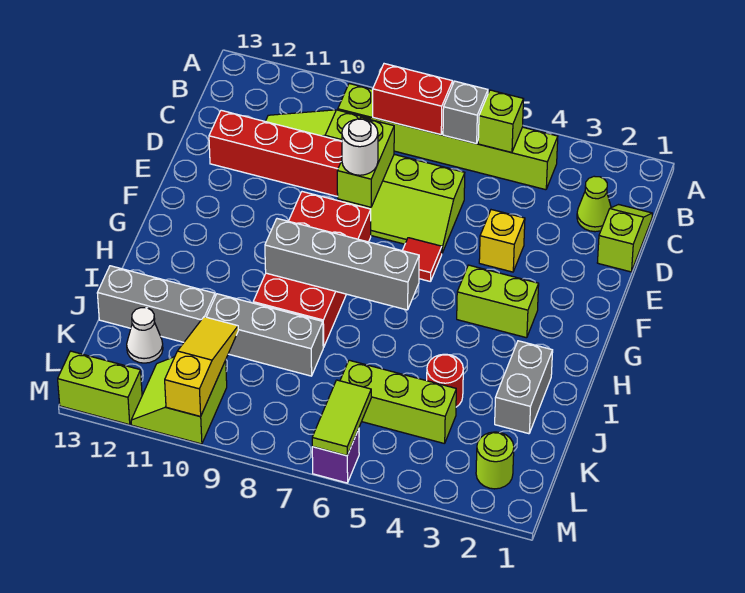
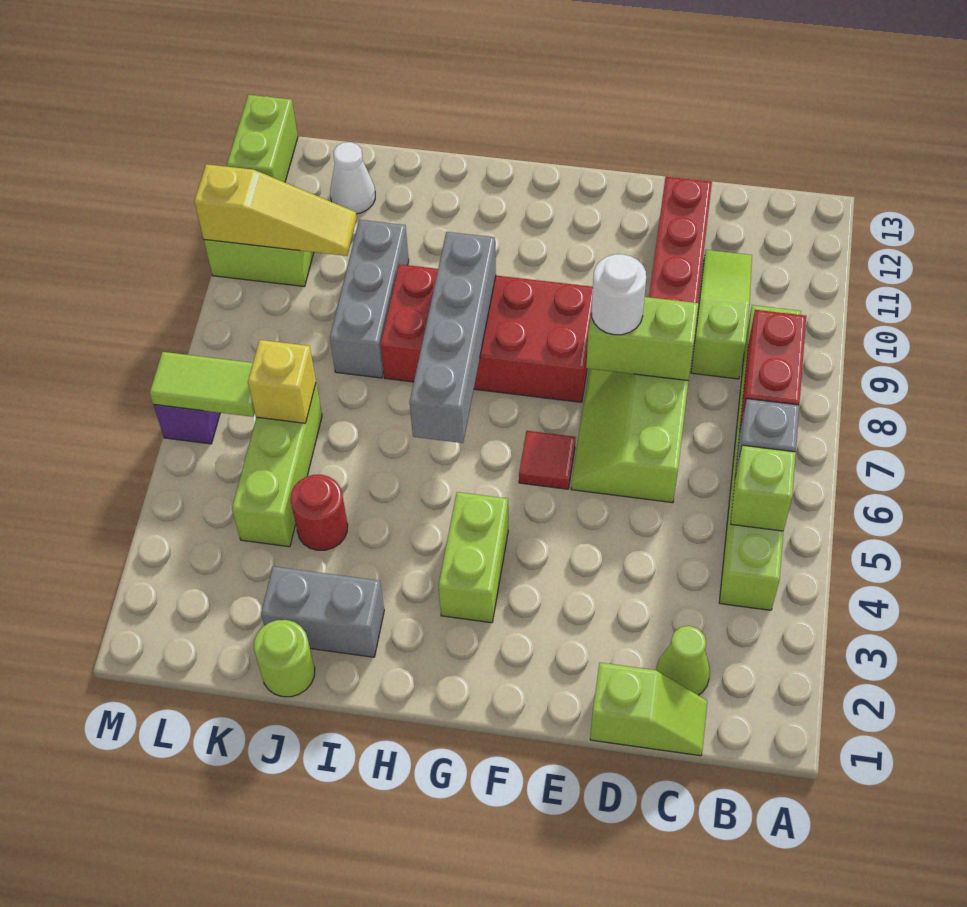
yellow brick E4 level 1 -> yellow brick K6 level 2
grey brick J11:J13 level 1 -> none
lime round brick L2 level 1 -> lime round brick J1 level 1

